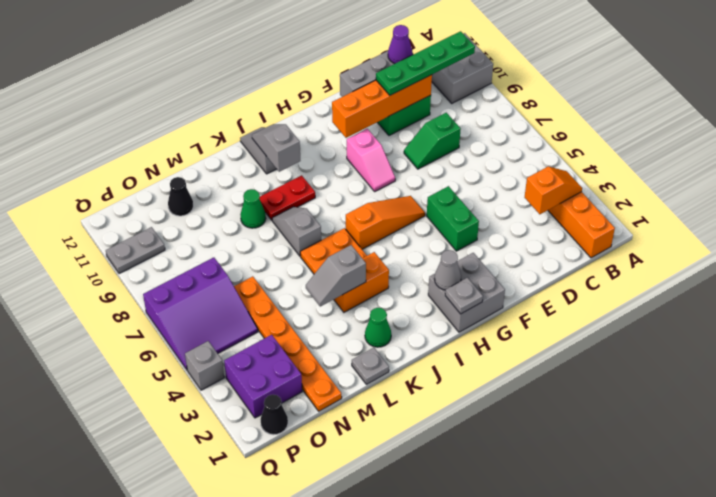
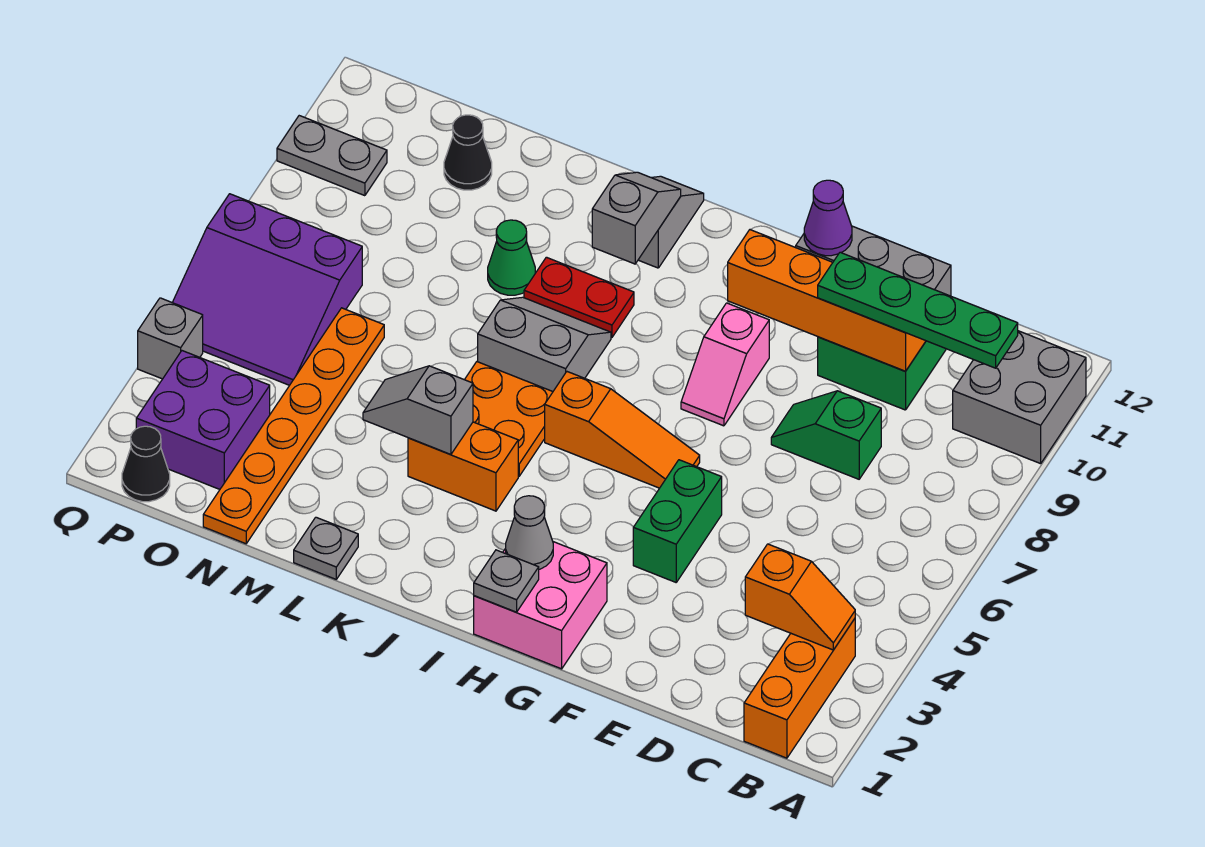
purple cone D11 level 3 -> purple cone F11 level 3
grey brick G1:H2 level 1 -> pink brick G1:H2 level 1
green cone K2 level 1 -> none
grey slope K7:K8 level 1 top 7 -> grey slope J7:K8 level 1 top 7

